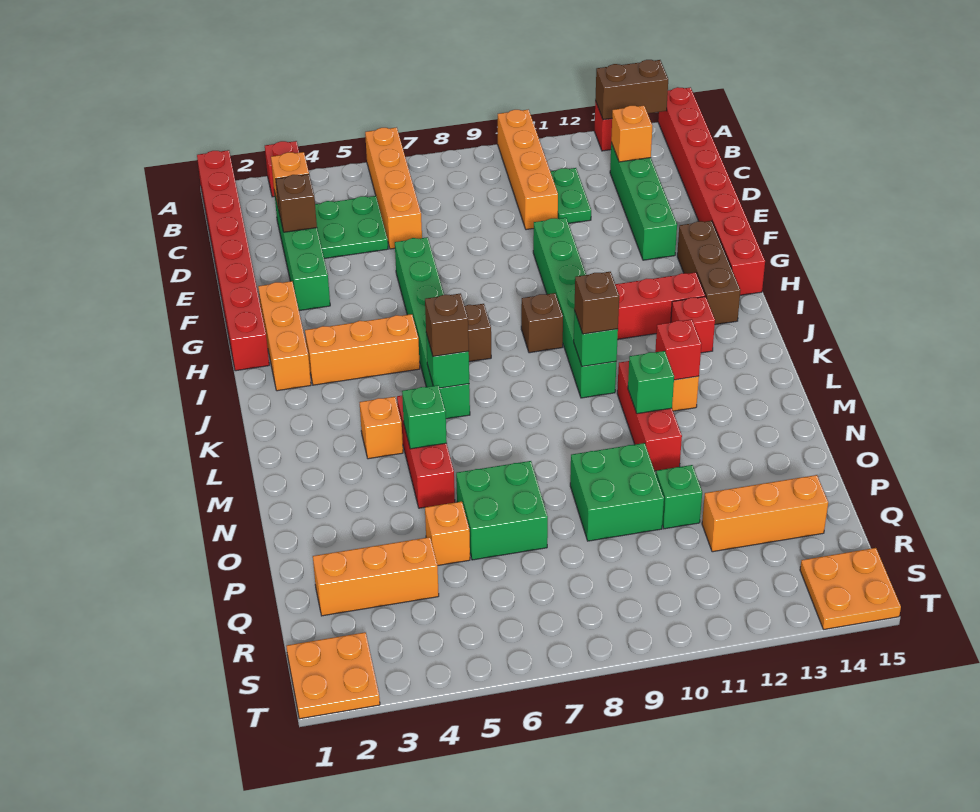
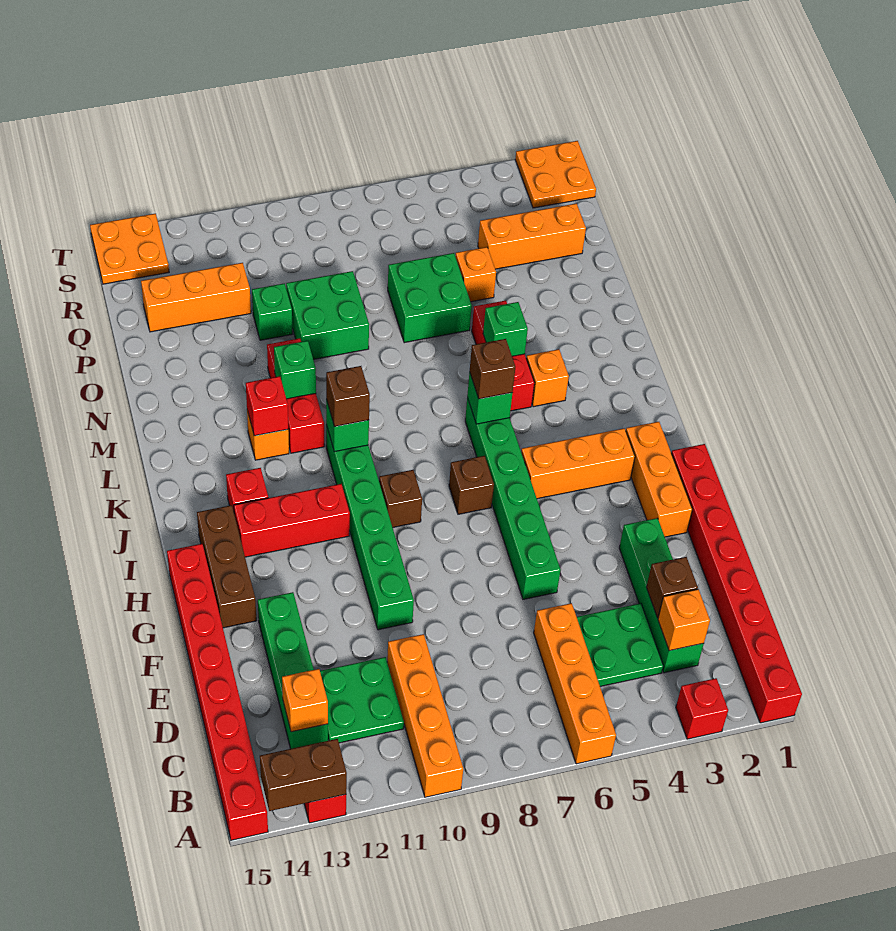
green plate C11:D11 level 1 -> green plate C11:D12 level 1

